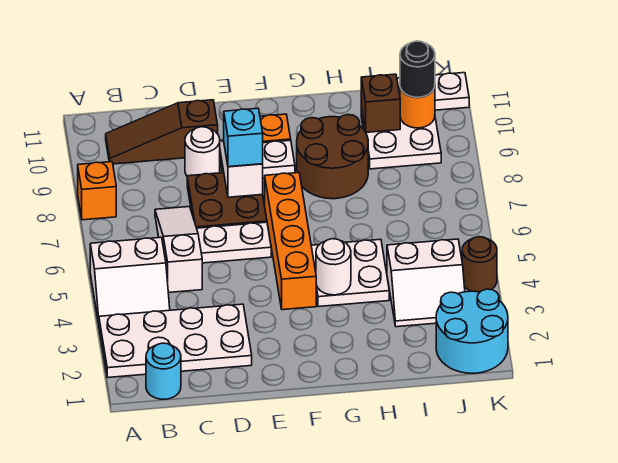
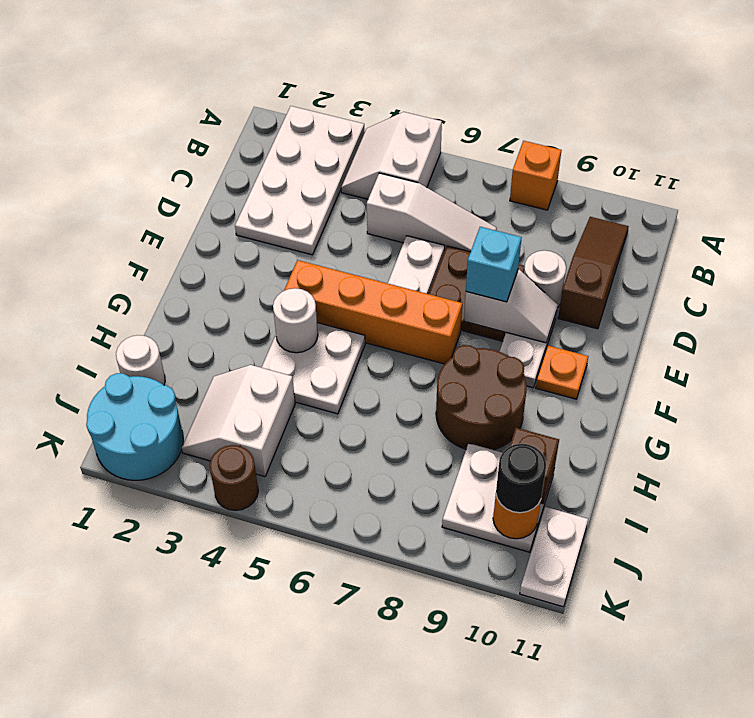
cyan round brick B1 level 1 -> none
none -> white round brick I1 level 1

